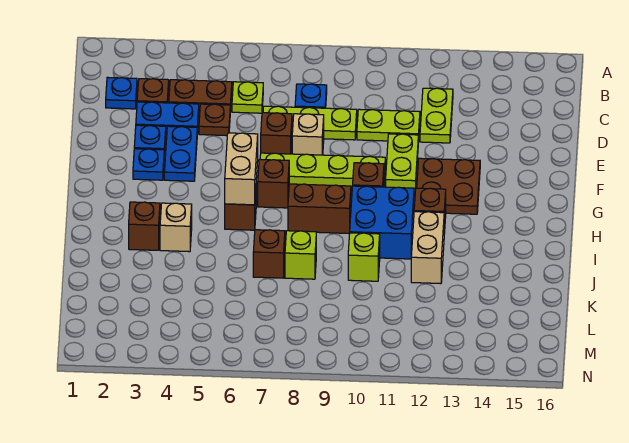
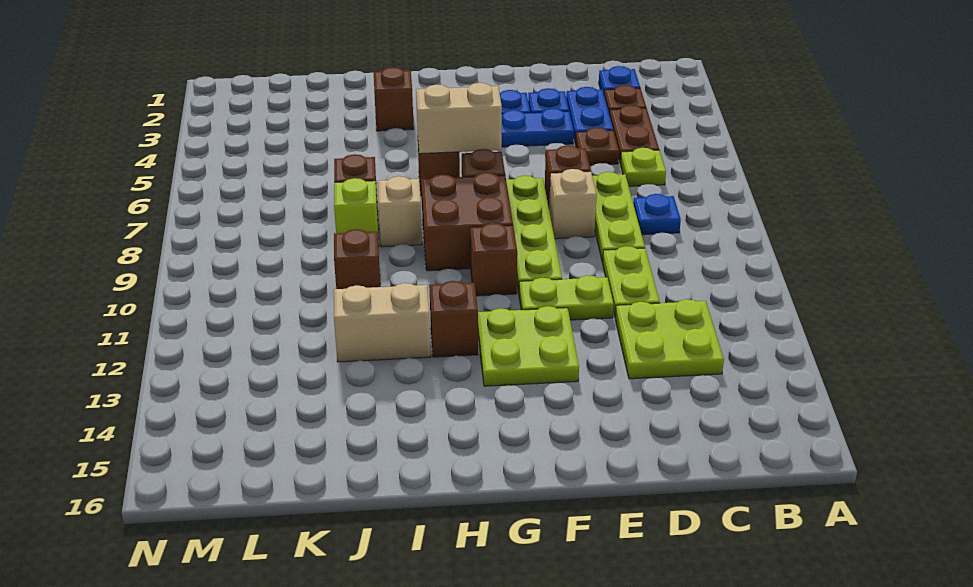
lime plate C12:D12 level 1 -> lime plate C12:D13 level 1
brown plate F12:G13 level 1 -> lime plate F12:G13 level 1
brown brick H8:H9 level 1 -> brown brick G8:H9 level 1
blue brick H10:I11 level 1 -> none
tan brick I4 level 1 -> tan brick I8 level 1
lime brick J10 level 1 -> brown brick J10 level 1

